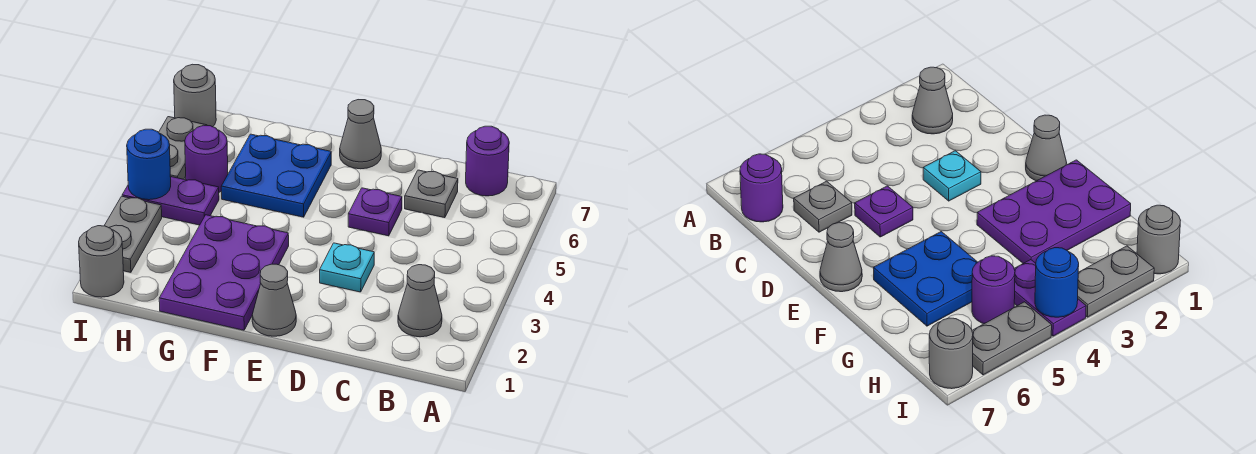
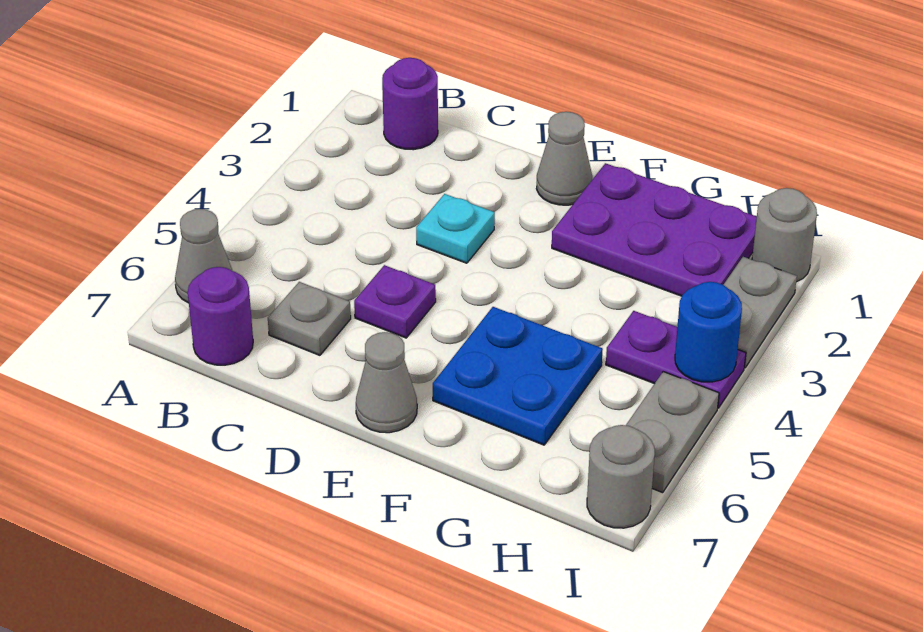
grey cone B2 level 1 -> grey cone A6 level 1
purple plate F1:G3 level 1 -> purple plate F1:H2 level 1
purple round brick H5 level 1 -> purple round brick B1 level 1

